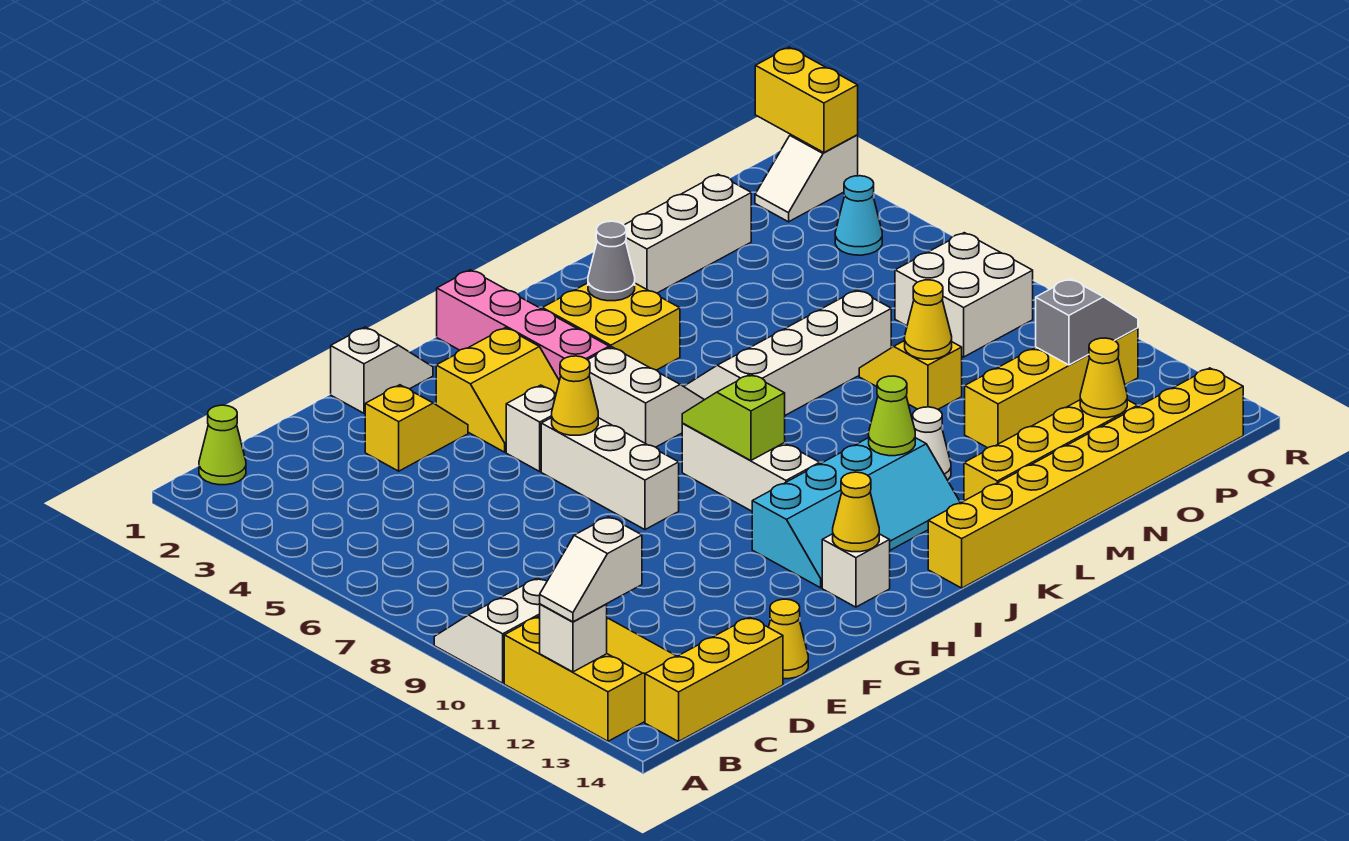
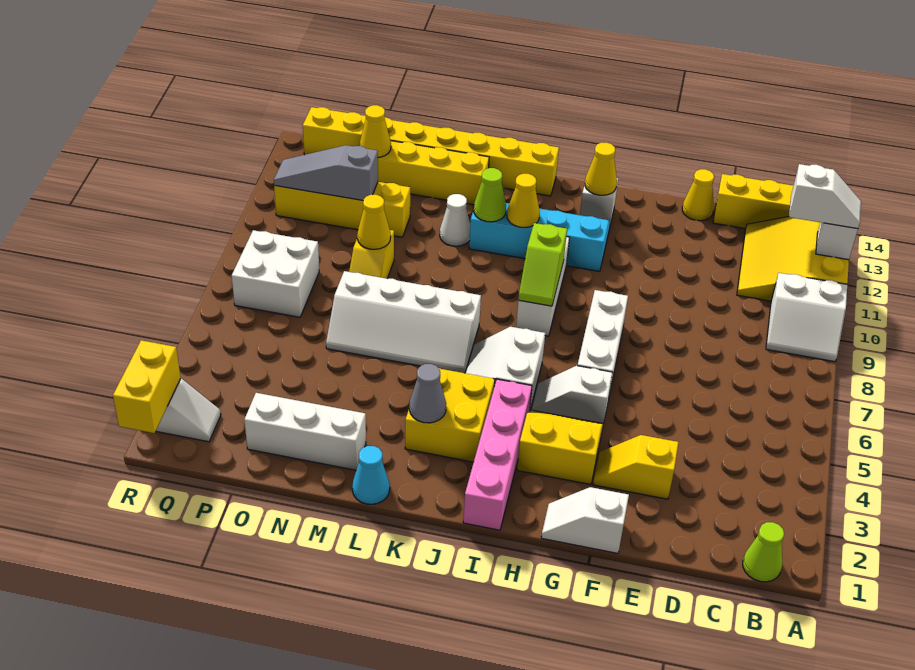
yellow cone G6 level 2 -> yellow cone J11 level 2
grey slope P11:Q11 level 2 top P -> grey slope O11:Q11 level 2 top O
cyan cone Q4 level 1 -> cyan cone L1 level 1

